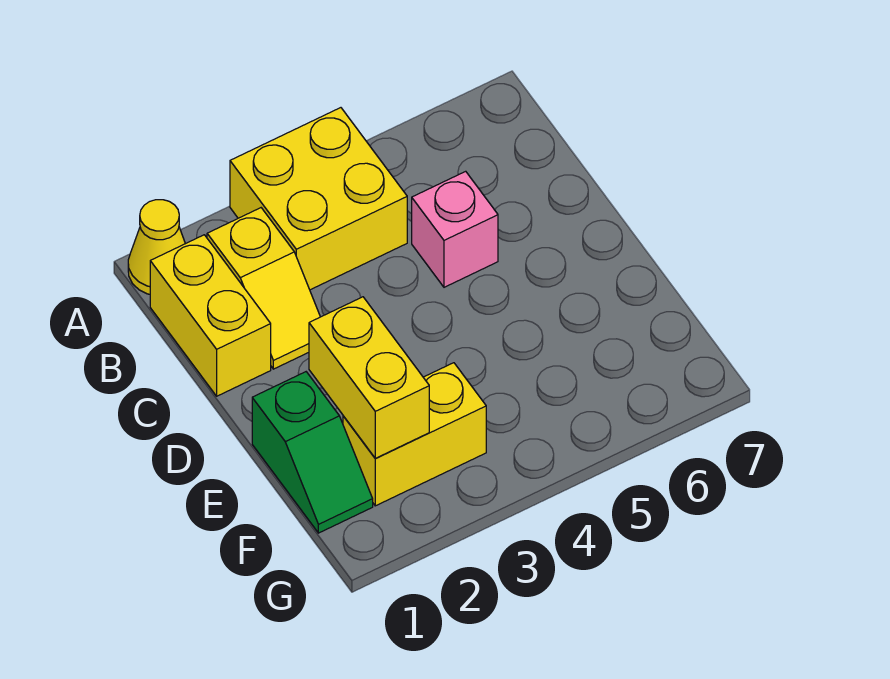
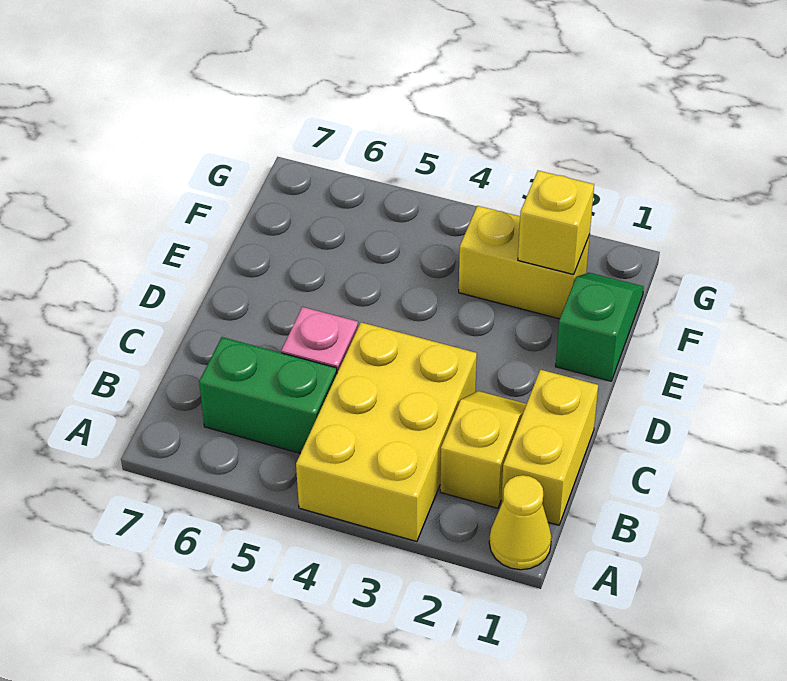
yellow brick A3:B4 level 1 -> yellow brick A3:C4 level 1
none -> green brick B5:B6 level 1
yellow brick E2:F2 level 2 -> yellow brick F2 level 2

